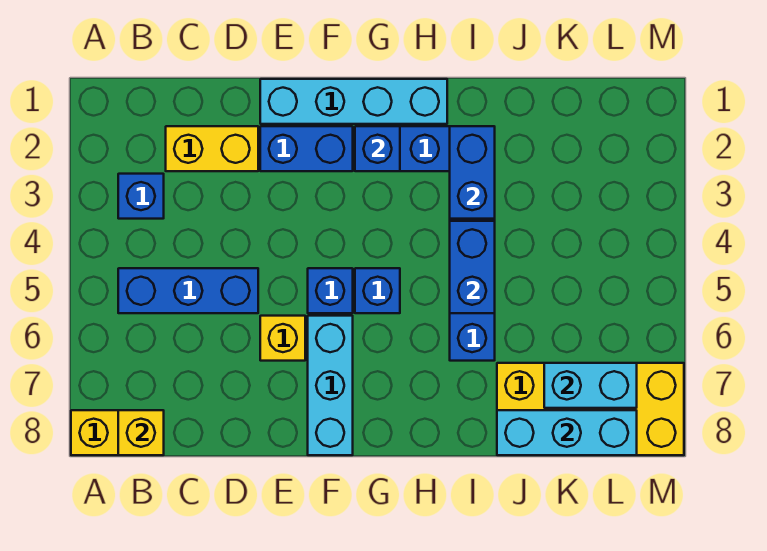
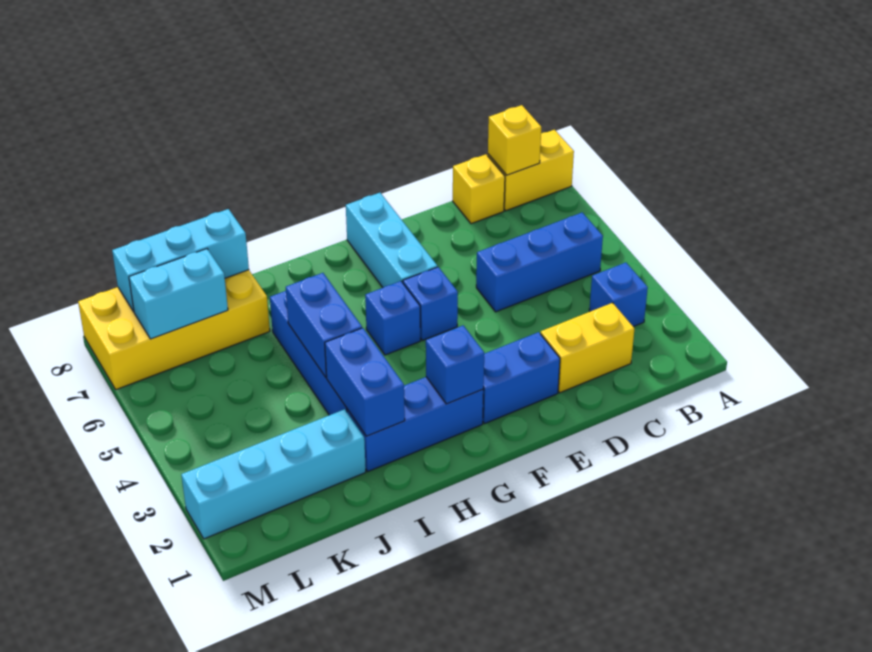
cyan brick E1:H1 level 1 -> cyan brick J2:M2 level 1
yellow brick E6 level 1 -> yellow brick C8 level 1

